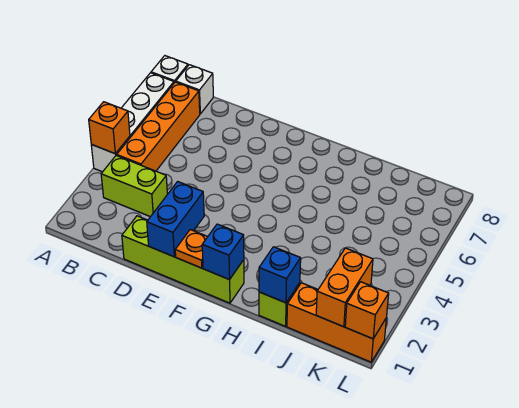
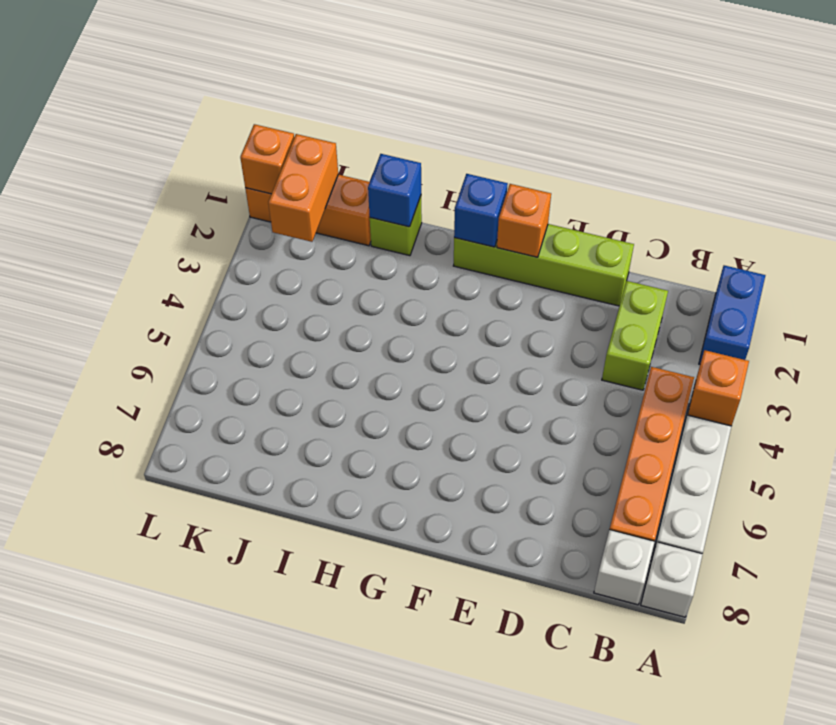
lime brick B3:C3 level 1 -> lime brick C2:C3 level 1
blue brick E1:E2 level 2 -> blue brick A1:A2 level 1
orange plate F1 level 2 -> orange brick F1 level 2

